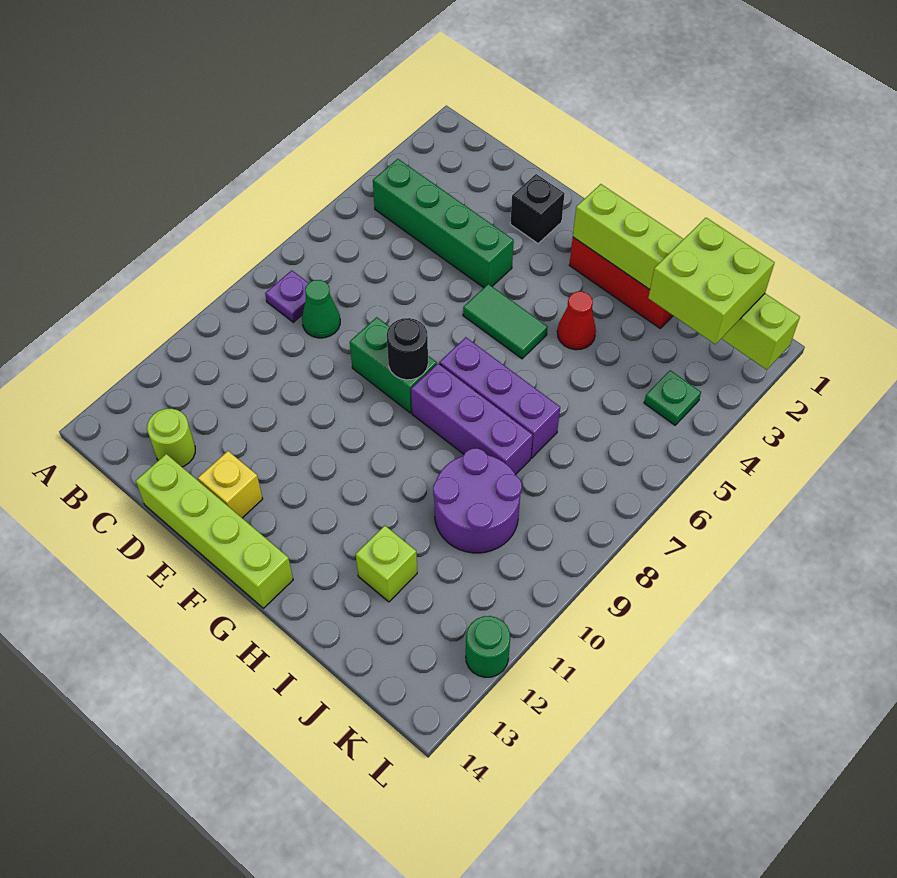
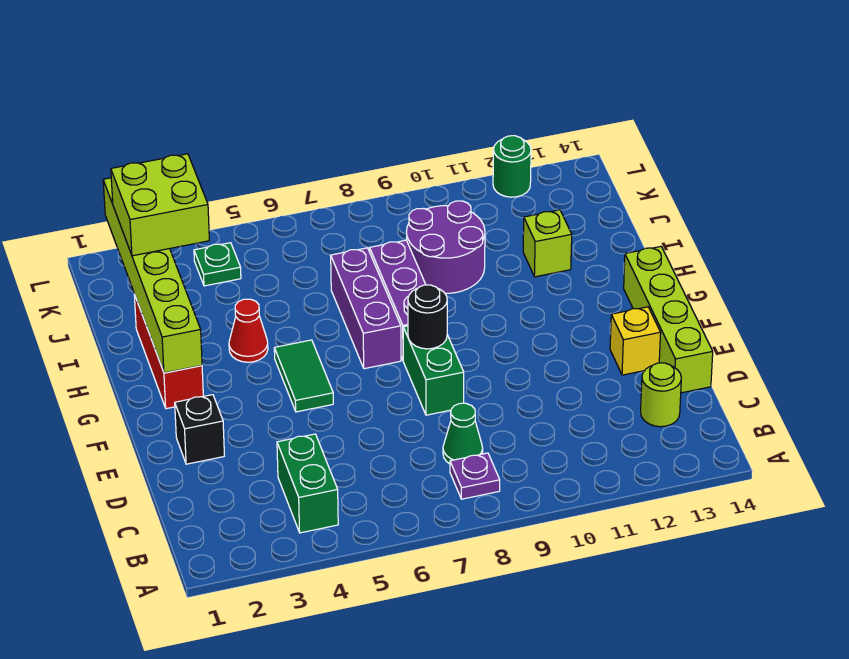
green brick B4:E4 level 1 -> green brick B4:C4 level 1

